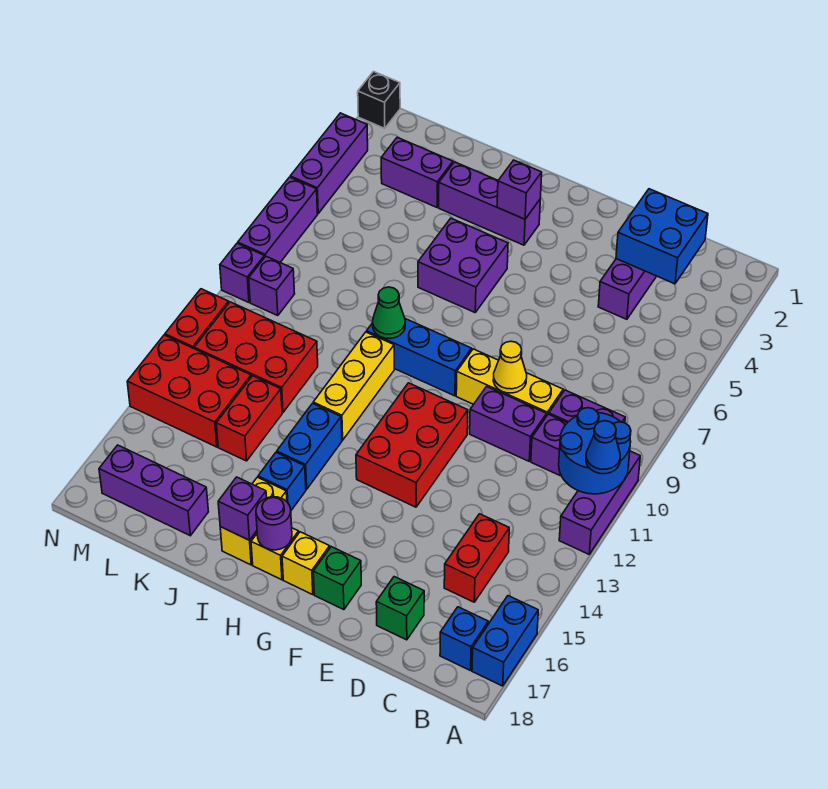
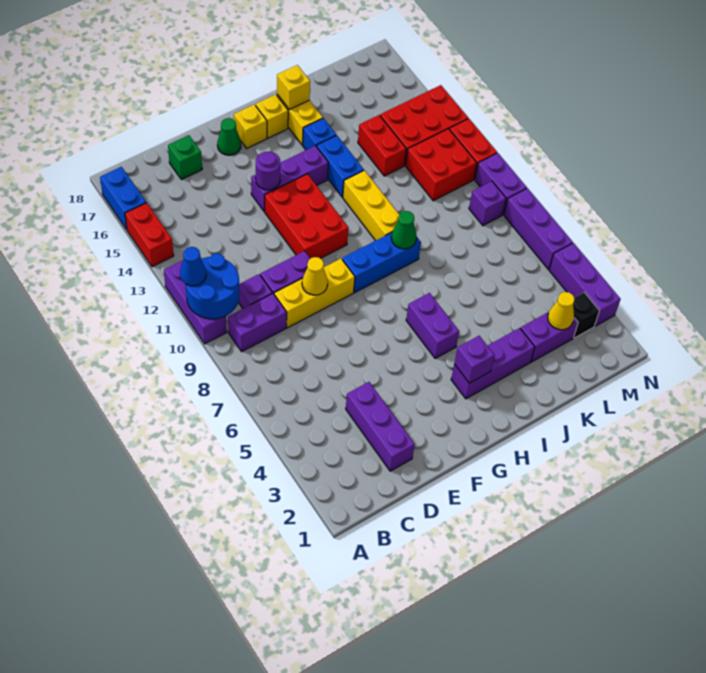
blue brick B17 level 1 -> none
blue brick C2:D3 level 2 -> none
red brick C14:C15 level 1 -> red brick A14:A15 level 1
green brick F17 level 1 -> green cone F17 level 1
purple brick H5:I6 level 1 -> purple brick H5:H6 level 1
purple round brick H17 level 2 -> purple round brick F14 level 2
purple brick I17 level 2 -> yellow brick I17 level 2
red brick K11:M12 level 1 -> red brick L11:M12 level 1
purple brick K17:M17 level 1 -> purple brick F14:H14 level 1
none -> yellow cone L3 level 2
black brick N1 level 1 -> black brick M3 level 1
purple brick N9 level 1 -> purple brick N9:N10 level 1

